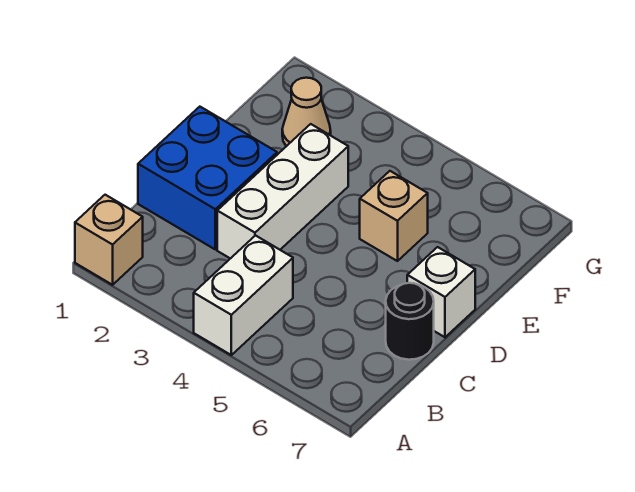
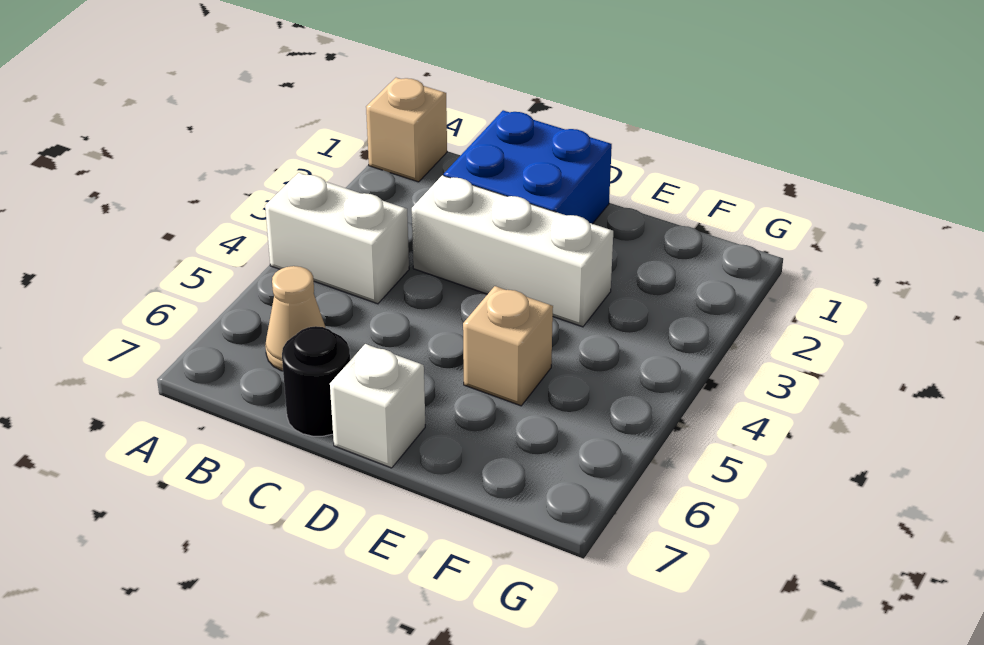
tan cone F2 level 1 -> tan cone B6 level 1

